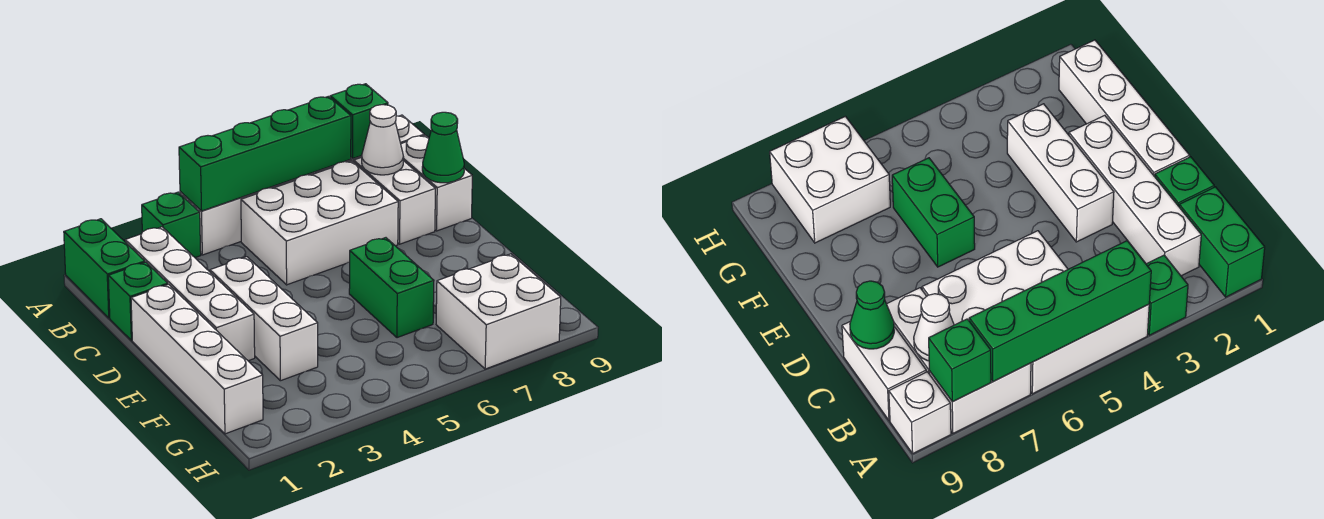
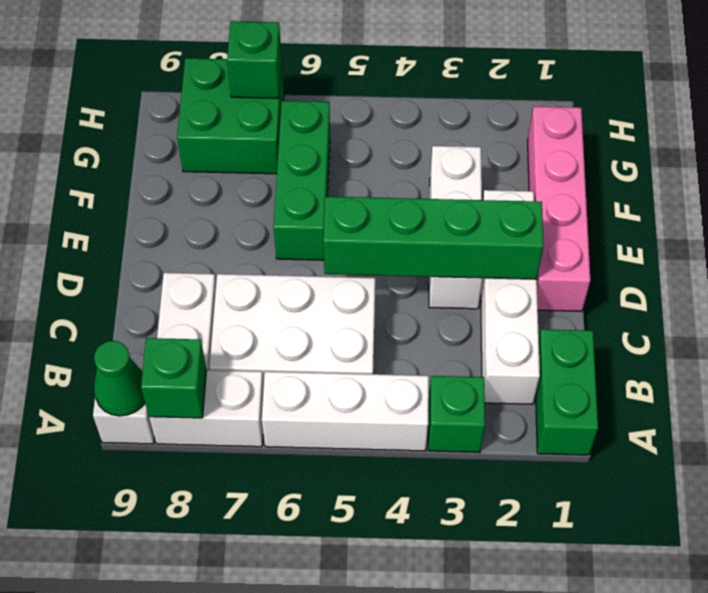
green brick A4:A7 level 2 -> green brick D2:D5 level 2
white cone B8 level 2 -> none
white brick B9:C9 level 1 -> none
green brick C1 level 1 -> green brick H7 level 2
green cone C9 level 2 -> green cone A9 level 2
white brick D1:G1 level 1 -> pink brick D1:G1 level 1
green brick E6:F6 level 1 -> green brick E6:G6 level 1
white brick G7:H8 level 1 -> green brick G7:H8 level 1

